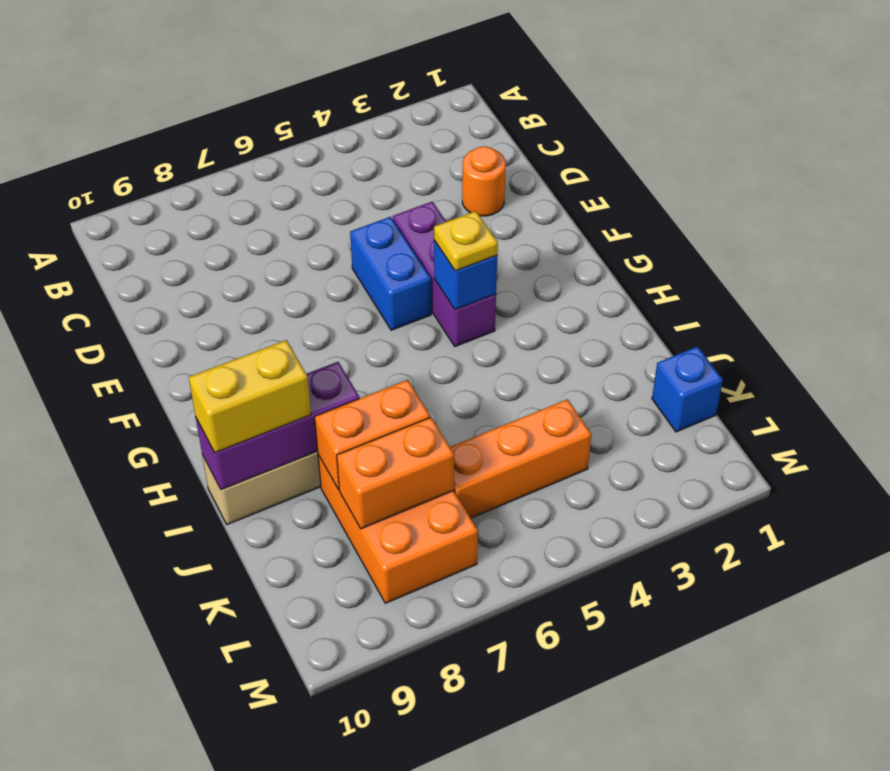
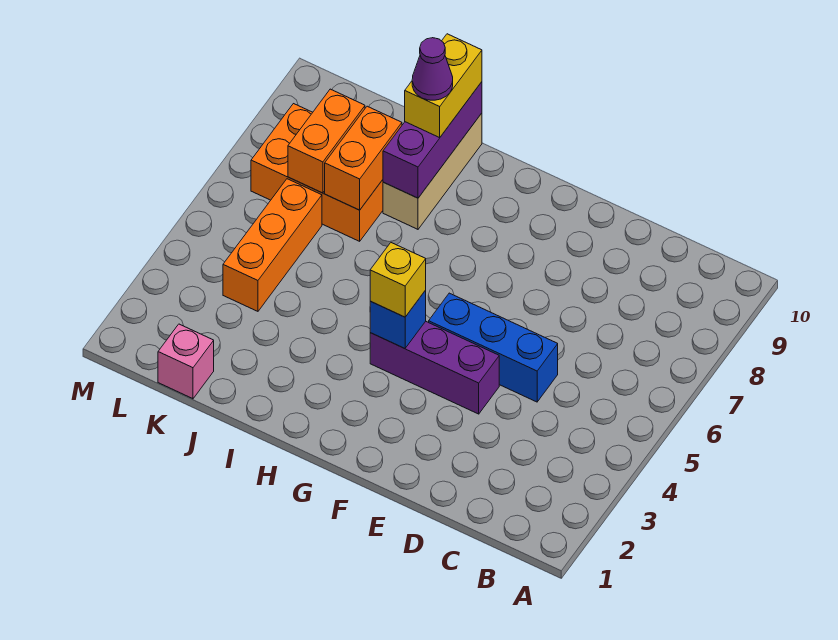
orange round brick D2 level 1 -> none
blue brick E5:F5 level 1 -> blue brick D5:F5 level 1
yellow plate G4 level 3 -> yellow brick G4 level 3
none -> purple cone I9 level 4
blue brick K1 level 1 -> pink brick K1 level 1

